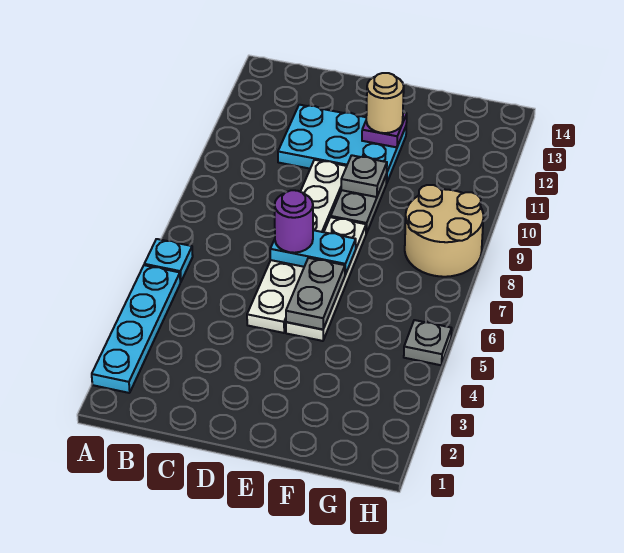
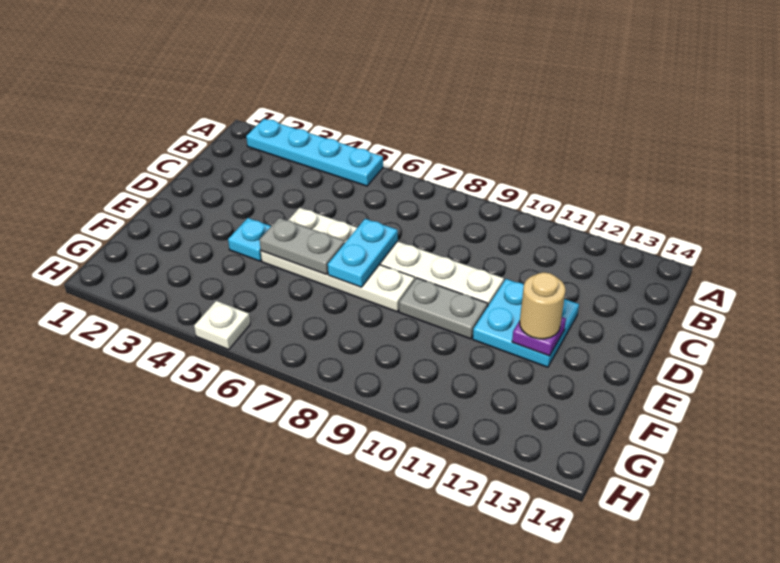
cyan plate A6 level 1 -> cyan plate E4 level 1
cyan plate C11:E12 level 1 -> cyan plate D11:E12 level 1
purple round brick D7 level 3 -> none
grey plate E10 level 2 -> none
tan round brick G8:H9 level 1 -> none
grey plate H5 level 1 -> white plate H5 level 1

